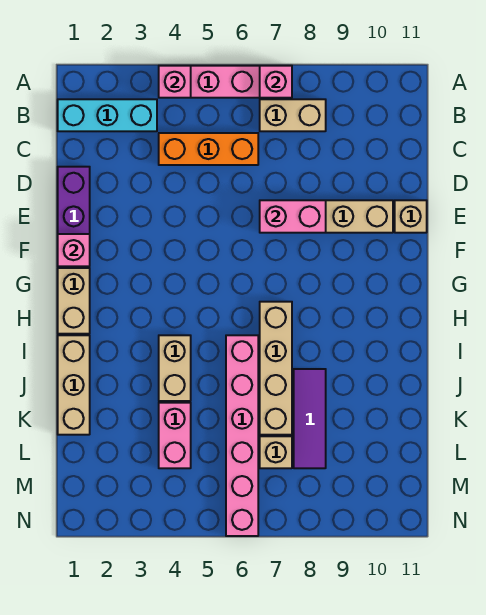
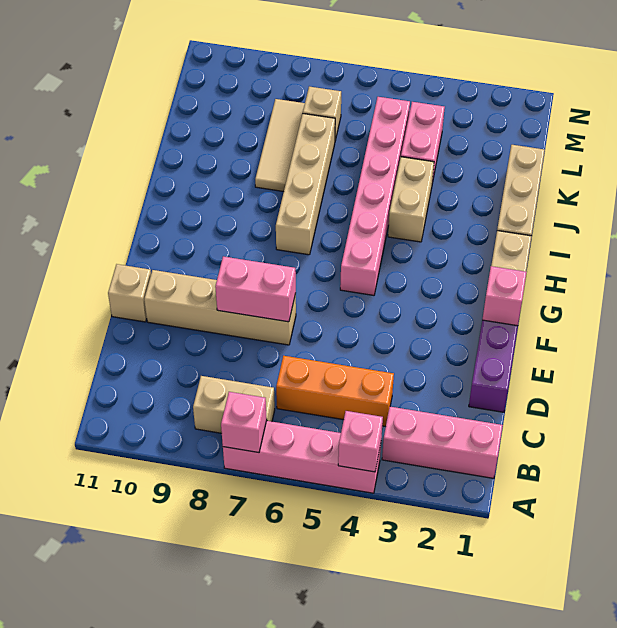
cyan brick B1:B3 level 1 -> pink brick B1:B3 level 1
pink brick I6:N6 level 1 -> pink brick G5:L5 level 1
purple tile J8:L8 level 1 -> tan tile J8:L8 level 1

